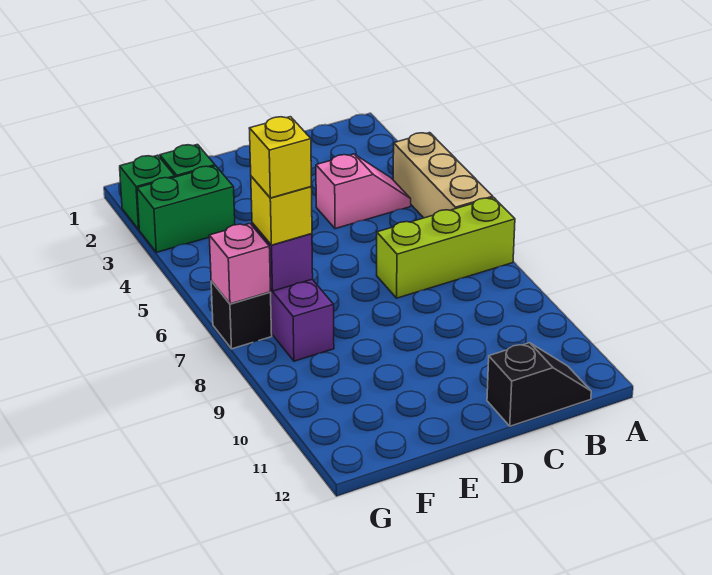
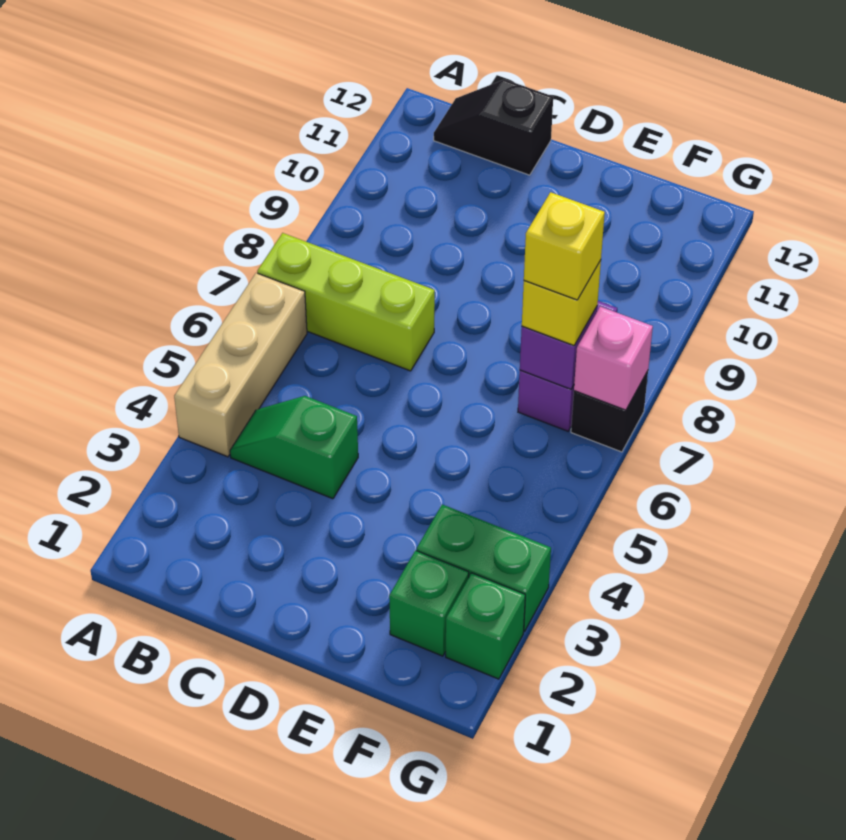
pink slope B4:C4 level 1 top C -> green slope B4:C4 level 1 top C

